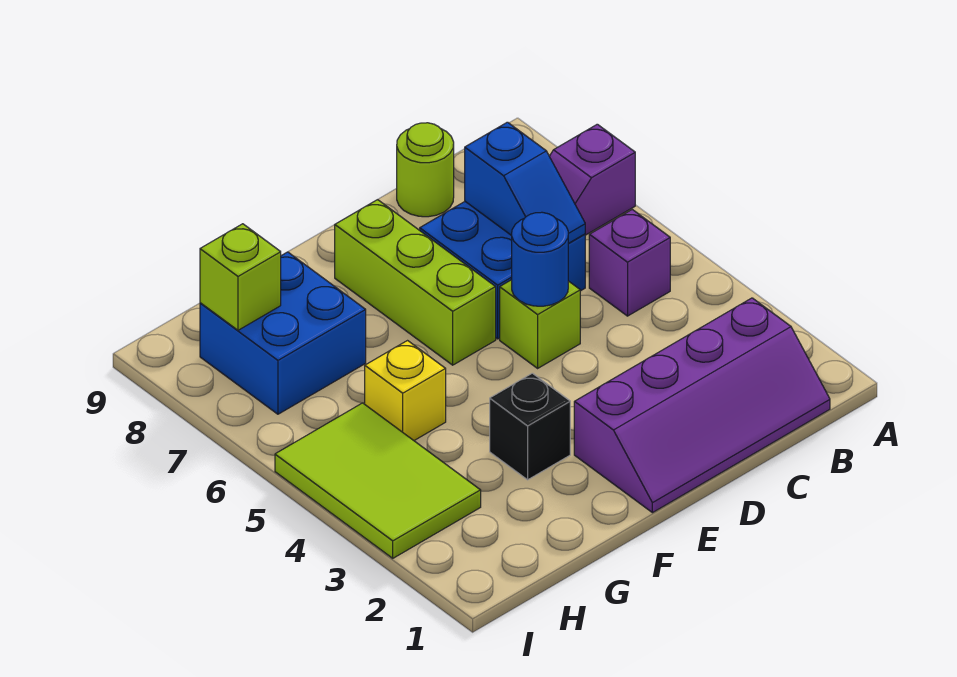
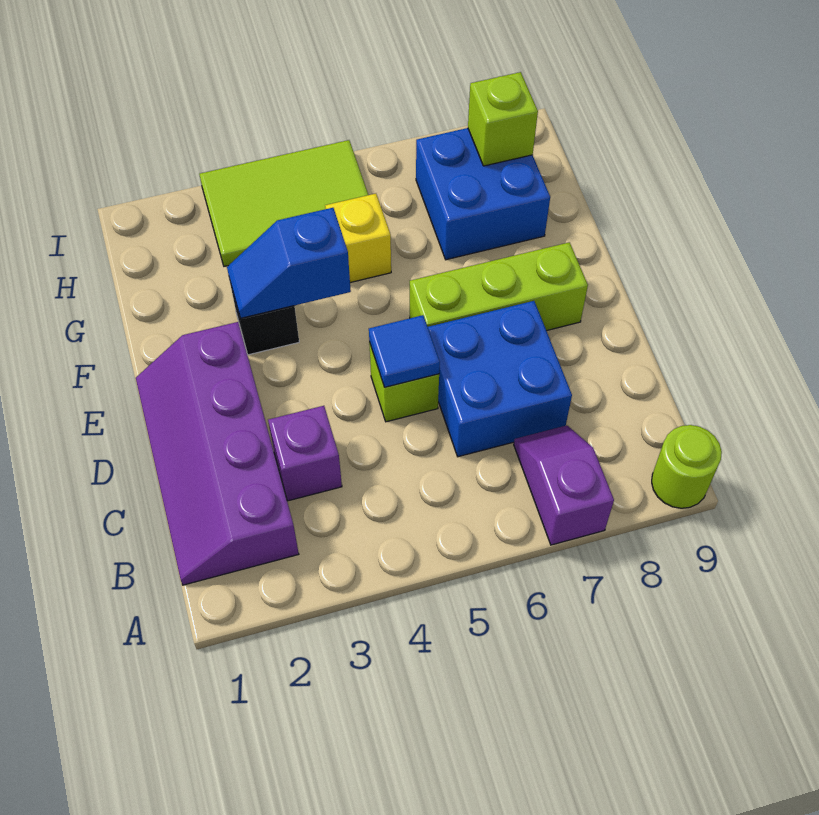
purple brick B5 level 1 -> purple brick C3 level 1
blue slope C6:C7 level 2 top 7 -> blue slope F3:F4 level 2 top 4
lime round brick C9 level 1 -> lime round brick A9 level 1
blue round brick D5 level 2 -> blue tile D5 level 2

